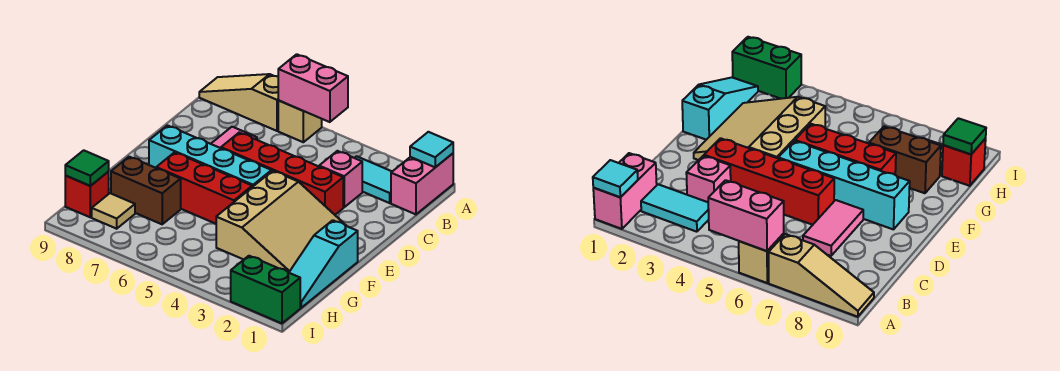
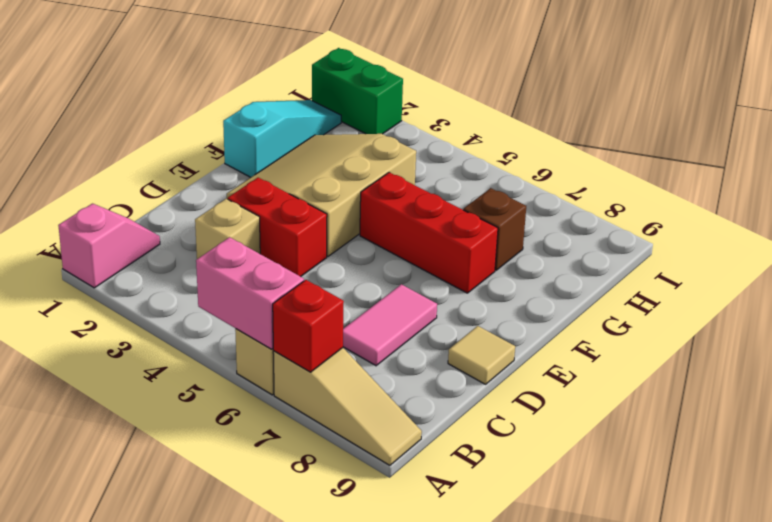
pink brick A1:B1 level 1 -> pink slope A1:B1 level 1 top A
cyan tile A1 level 2 -> none
cyan tile B2:B3 level 1 -> none
pink brick C3 level 1 -> tan brick C3 level 1
red brick D3:D6 level 1 -> red brick D3:D4 level 1
cyan brick E5:E8 level 1 -> none
brown brick G7:G8 level 1 -> brown brick G7 level 1
tan tile H8 level 1 -> tan tile D9 level 1
red brick H9 level 1 -> red brick A7 level 2
green tile H9 level 2 -> none

